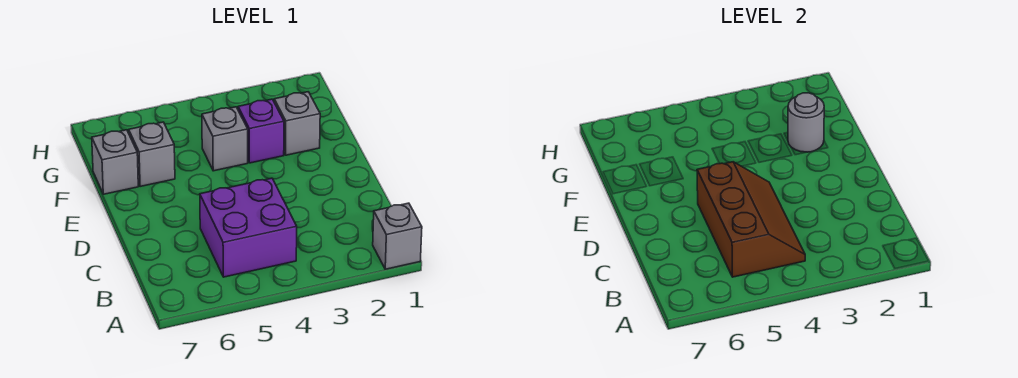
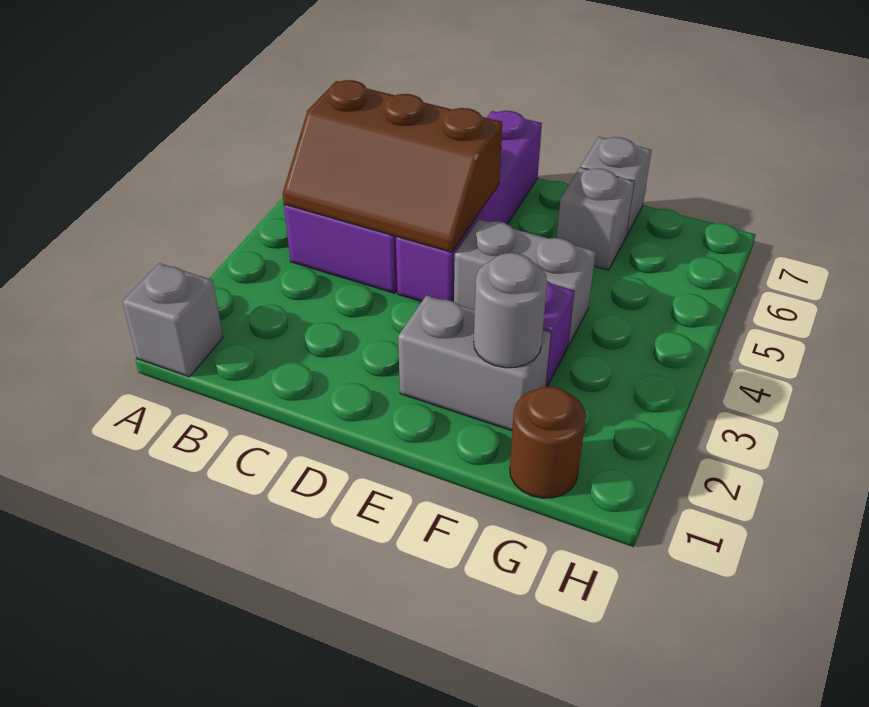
none -> purple brick D4:D7 level 1
grey brick F2 level 1 -> grey brick E2:F2 level 1
grey brick F4 level 1 -> grey brick E4:F4 level 1
none -> brown round brick G1 level 1

